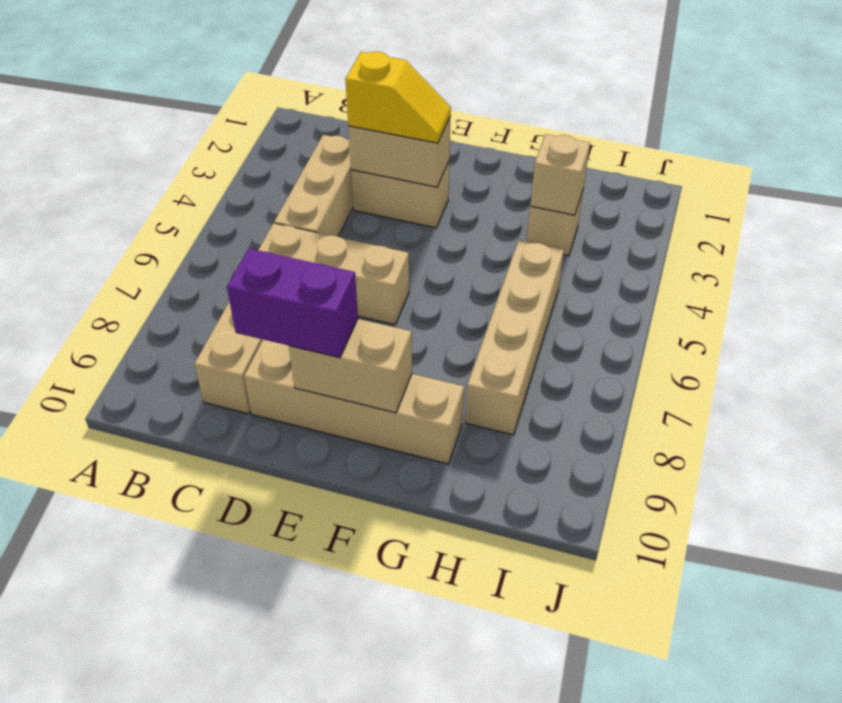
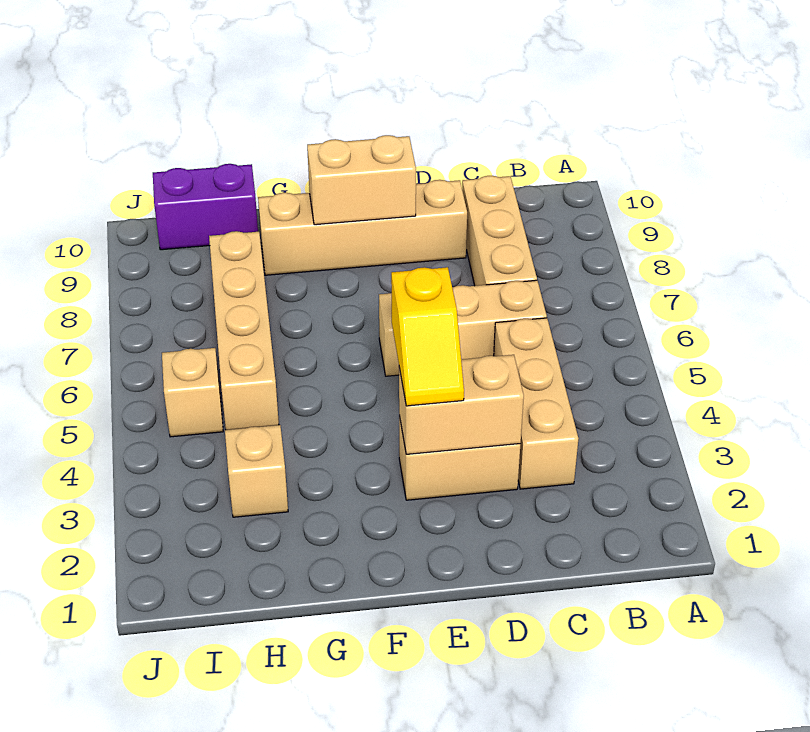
yellow slope D3:E3 level 3 top D -> yellow slope E3:E4 level 3 top 4
purple brick D9:E9 level 3 -> purple brick H10:I10 level 1
tan brick H3 level 2 -> tan brick I5 level 1

